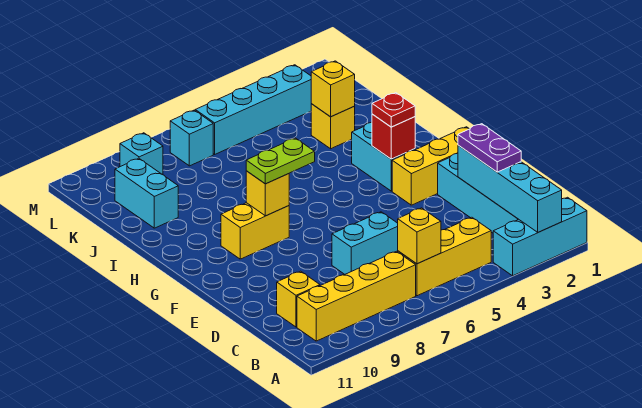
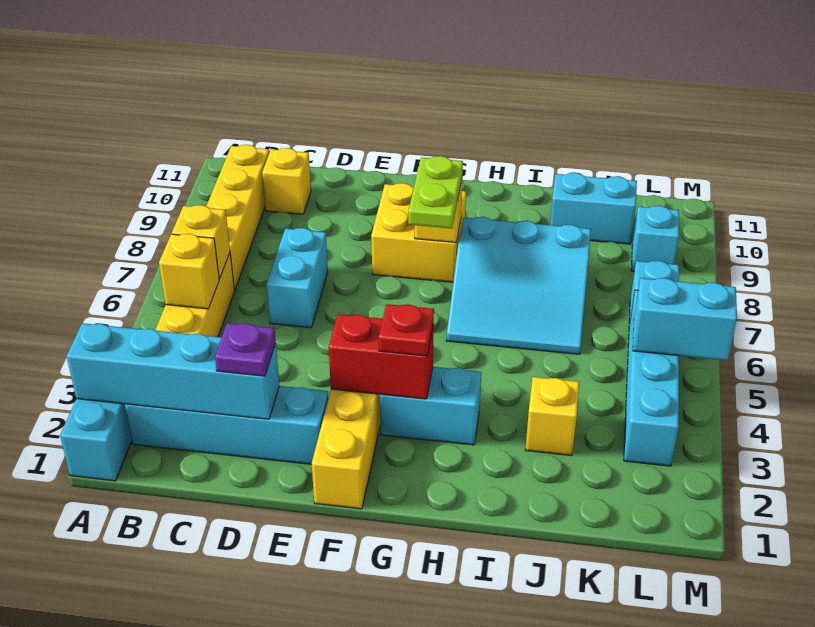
purple plate C2:D2 level 3 -> purple plate D2 level 3
red brick G3 level 2 -> red brick F3:G3 level 2
yellow brick G8:G9 level 1 -> yellow brick F8:G9 level 1
none -> cyan slope H6:J8 level 1 top 8
yellow brick J3 level 2 -> yellow brick B5 level 2
none -> cyan brick L5:M5 level 2

